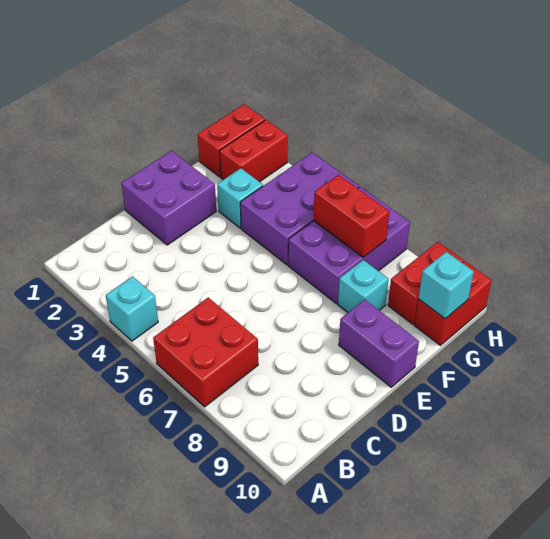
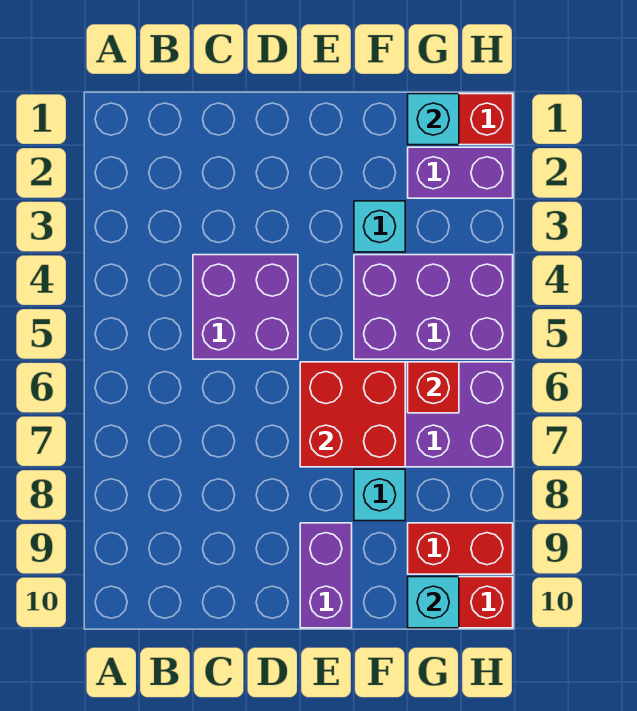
cyan brick A4 level 1 -> cyan brick G1 level 2
red brick A6:B7 level 1 -> red brick E6:F7 level 2
purple brick D1:E2 level 1 -> purple brick C4:D5 level 1
red brick G2:H2 level 1 -> purple brick G2:H2 level 1
red brick G6:G7 level 2 -> red brick G6 level 2

